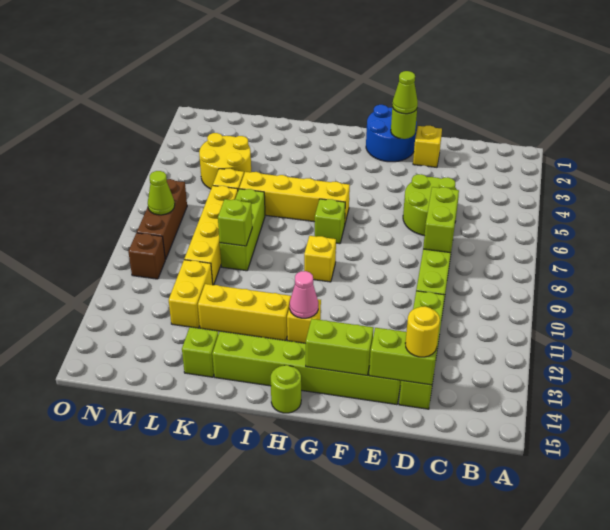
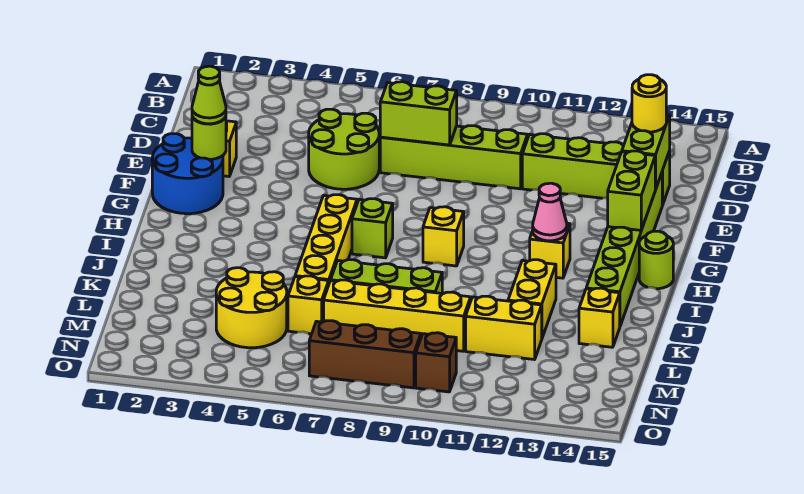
yellow brick I12:K12 level 1 -> yellow brick J12:K12 level 1
lime brick K9 level 2 -> none
lime brick K14 level 1 -> yellow brick K14 level 1
lime cone N8 level 2 -> none

